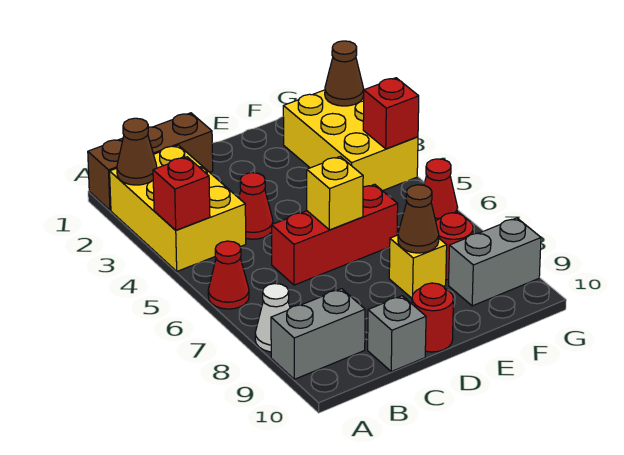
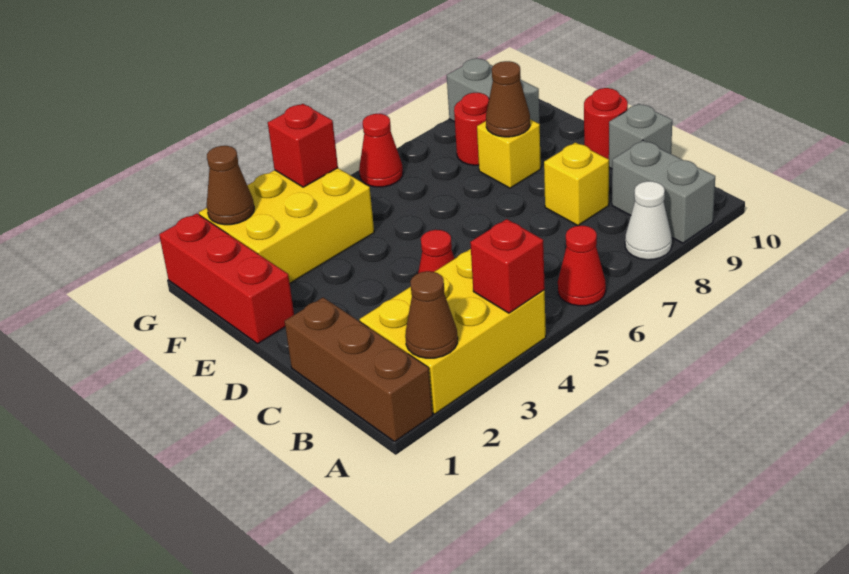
red brick C6:E6 level 1 -> red brick E1:G1 level 1
yellow brick D6 level 2 -> yellow brick C8 level 1

